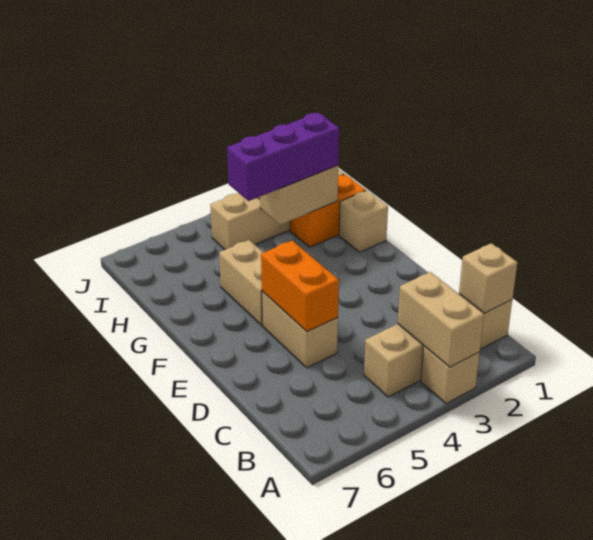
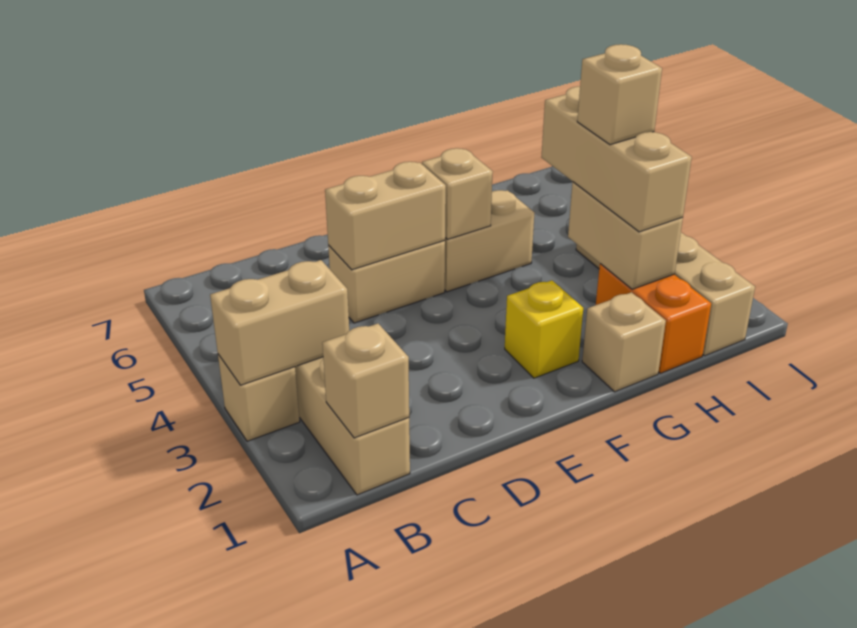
orange brick D5:E5 level 2 -> tan brick D5:E5 level 2
none -> yellow brick F2 level 1
none -> tan brick F5 level 2
purple brick H2:H4 level 3 -> tan brick H2:H4 level 3
none -> tan brick H3 level 4

